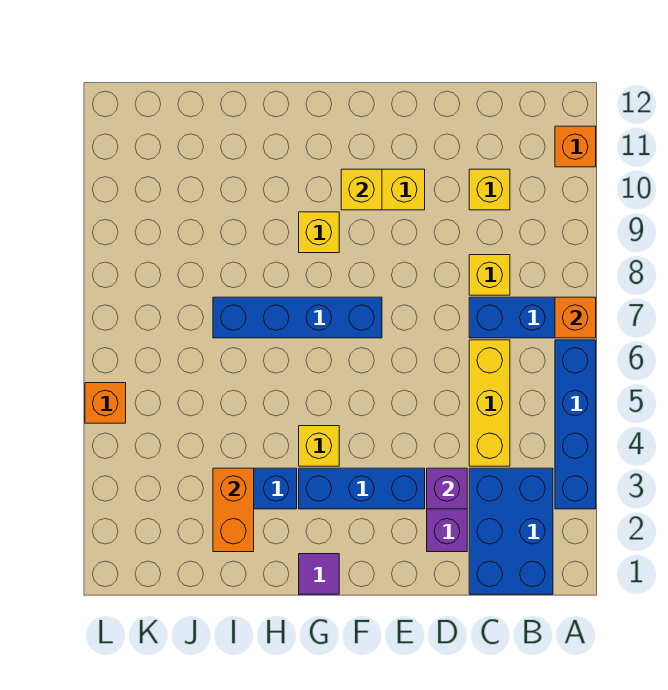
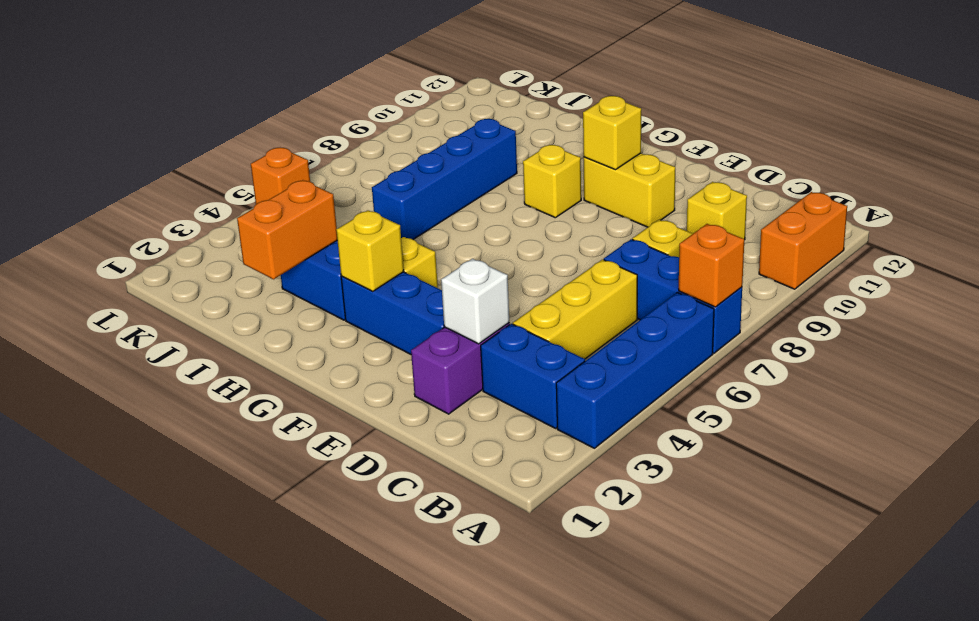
orange brick A11 level 1 -> orange brick A10:A11 level 1
blue brick B1:C3 level 1 -> blue brick B3:C3 level 1
purple brick D3 level 2 -> white brick D3 level 2
blue brick F7:I7 level 1 -> blue brick I6:I9 level 1
purple tile G1 level 1 -> none
none -> yellow brick G3 level 2

